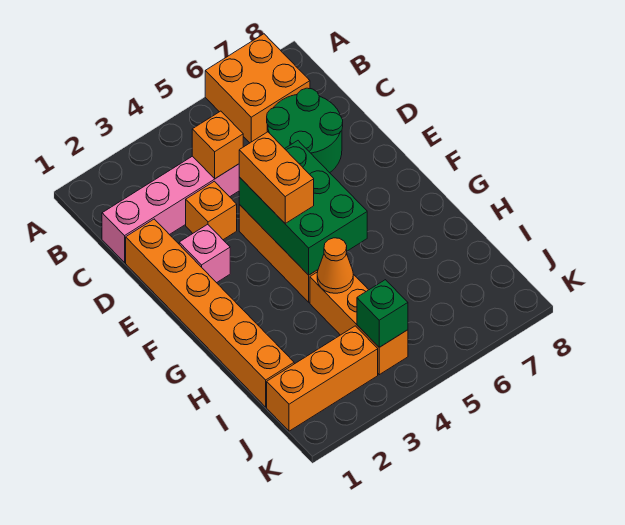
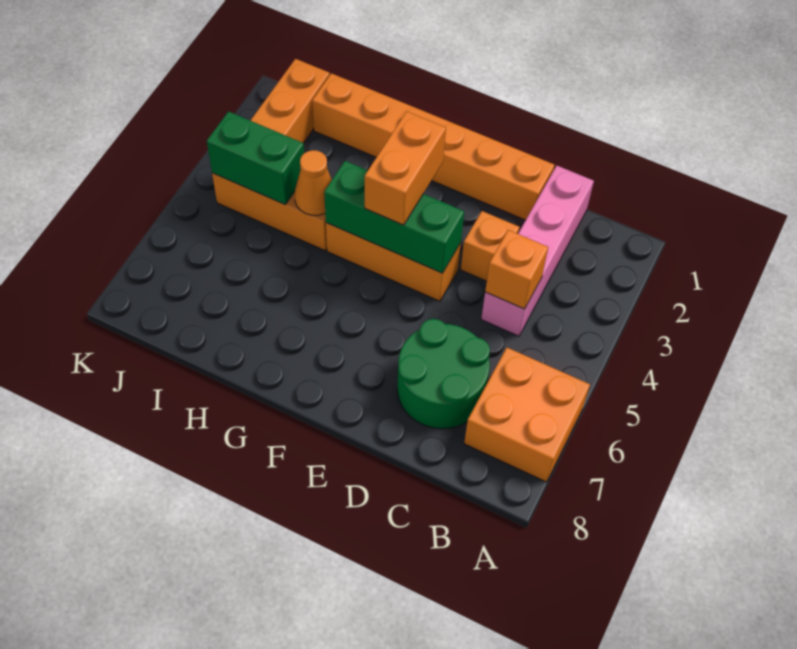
pink brick E2 level 1 -> none
green brick E4:G5 level 2 -> green brick E4:G4 level 2
orange brick E4:F4 level 3 -> orange brick F3:F4 level 3
green brick J4 level 2 -> green brick I4:J4 level 2

